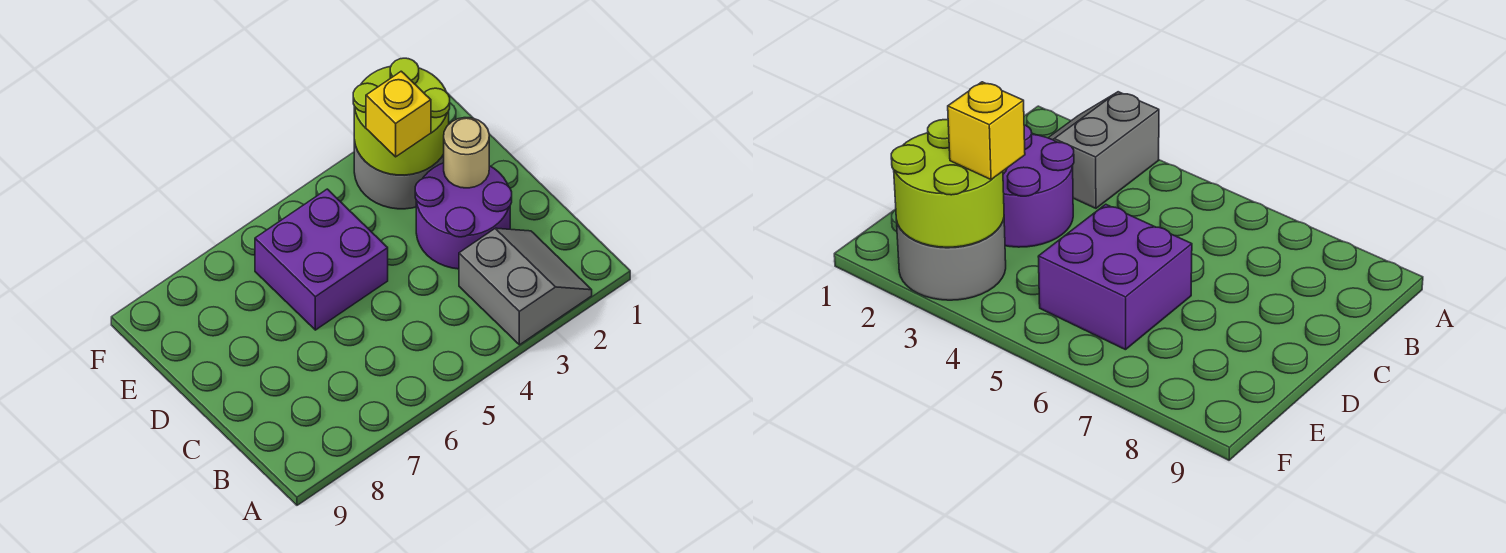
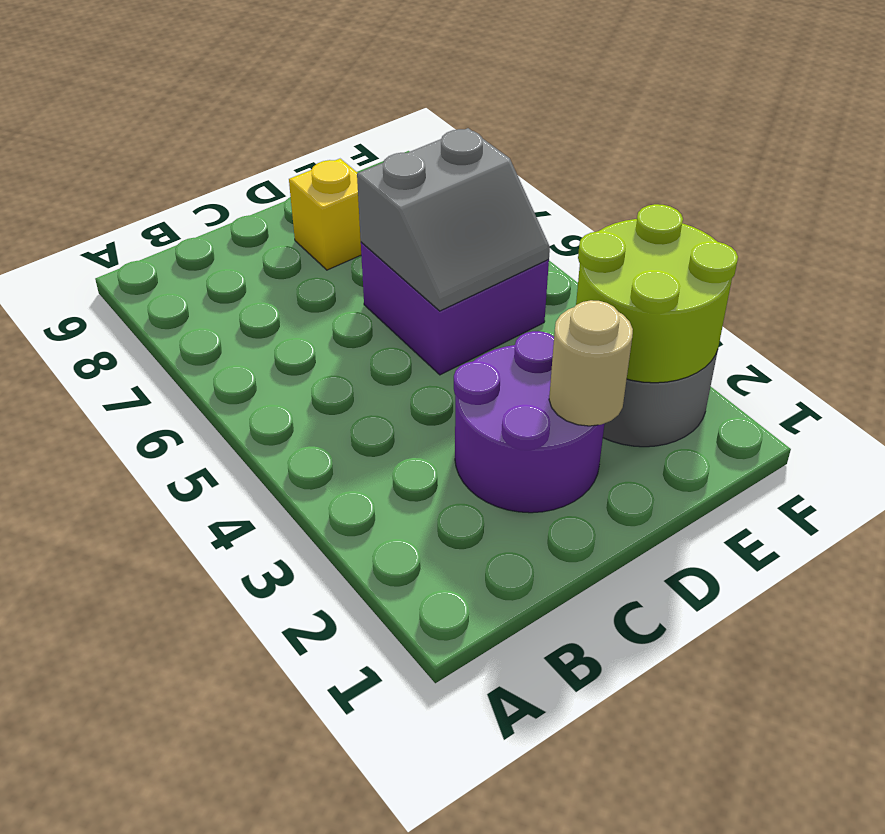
grey slope A2:B3 level 1 top 3 -> grey slope D5:E6 level 2 top 6
yellow brick E3 level 3 -> yellow brick D8 level 1

